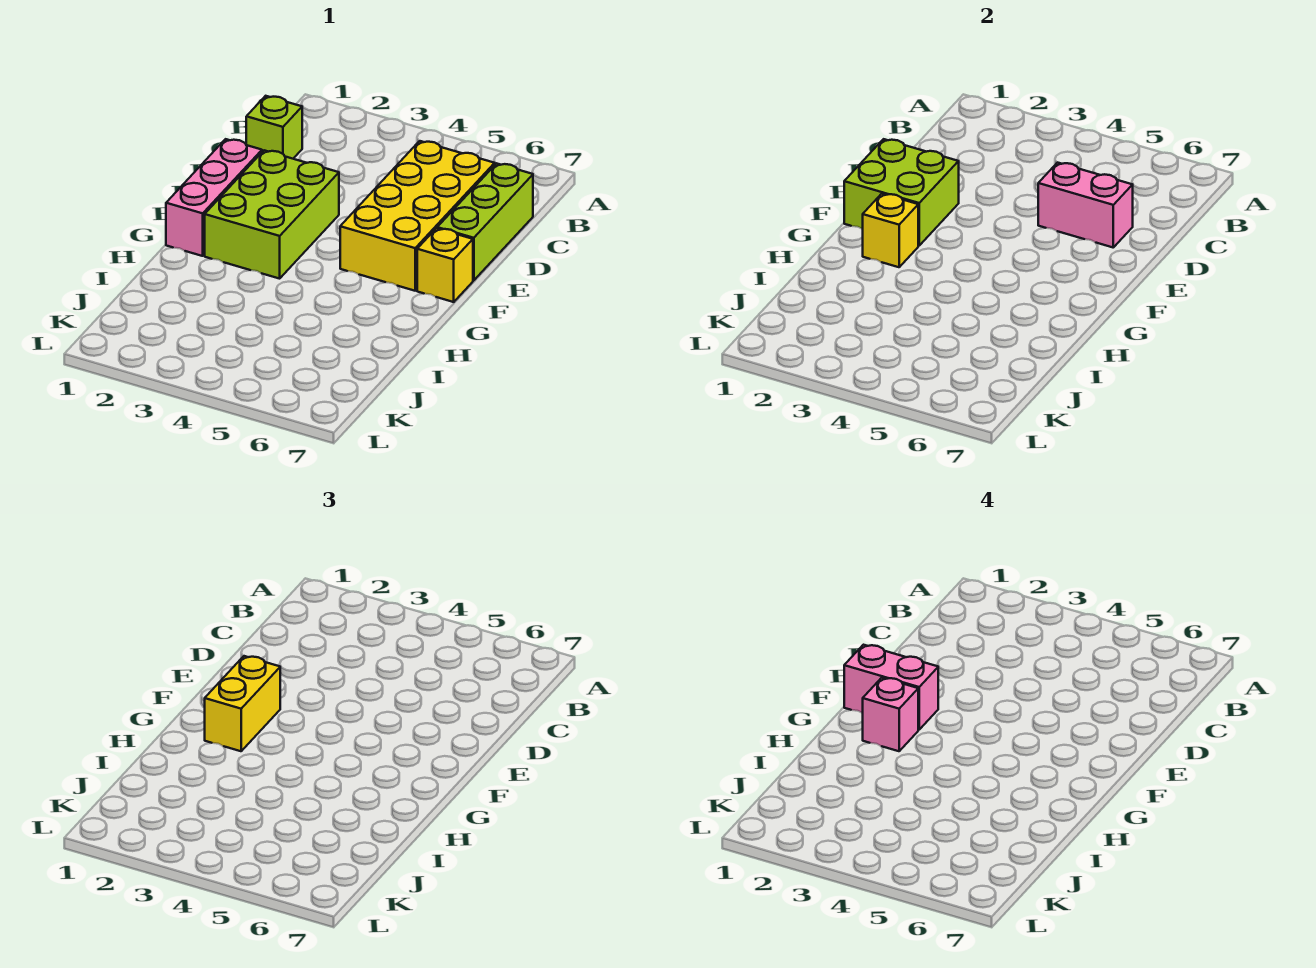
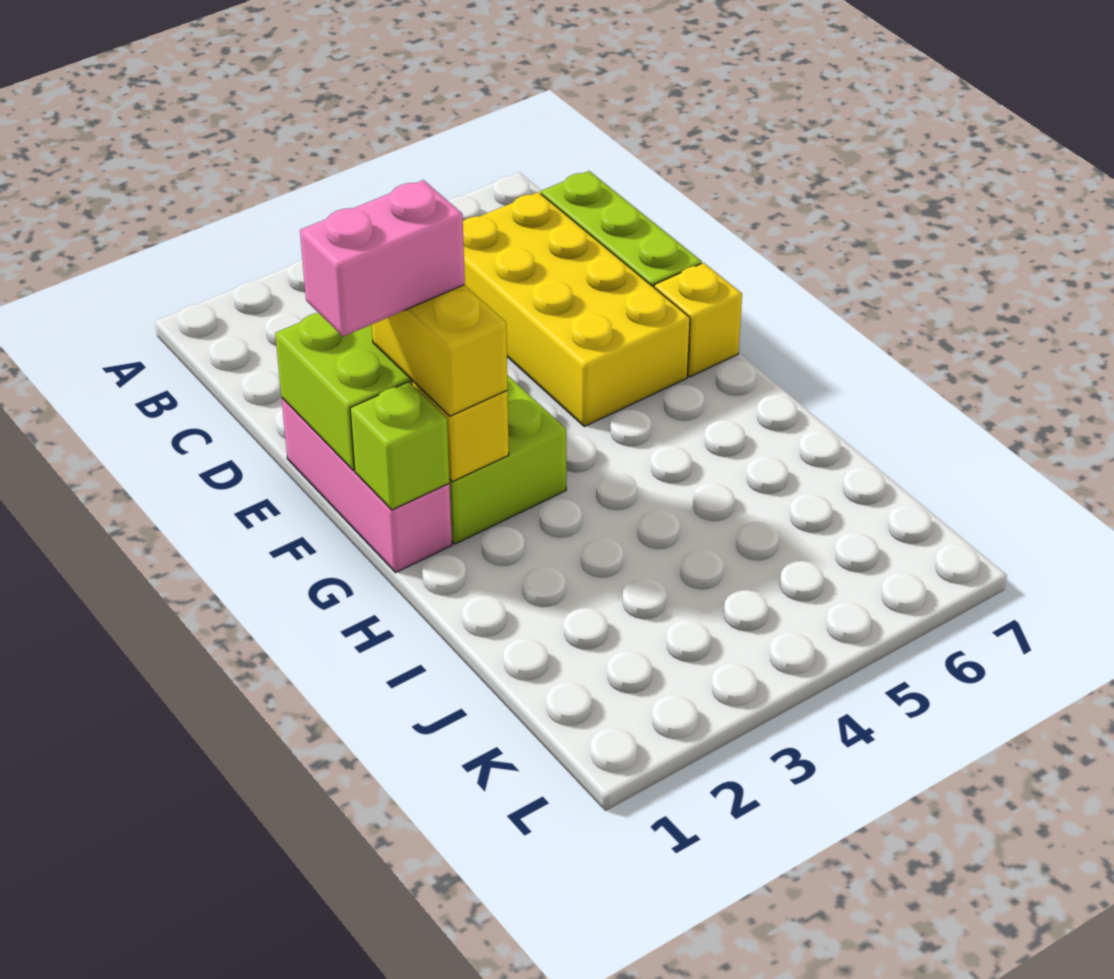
lime brick C1 level 1 -> lime brick G1 level 2
pink brick D5:D6 level 2 -> none
pink brick G2 level 4 -> none

